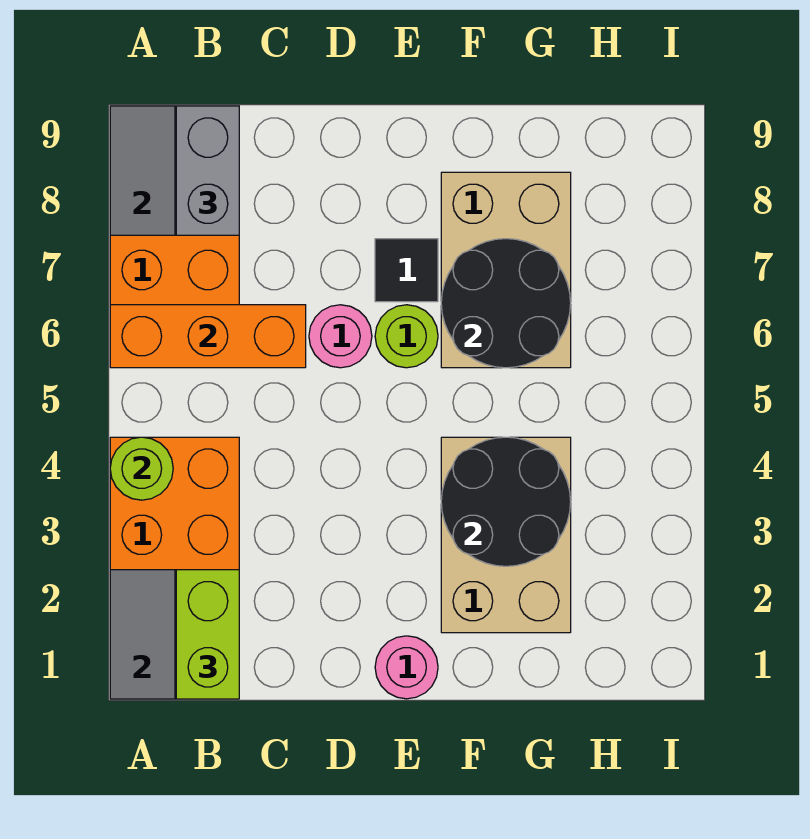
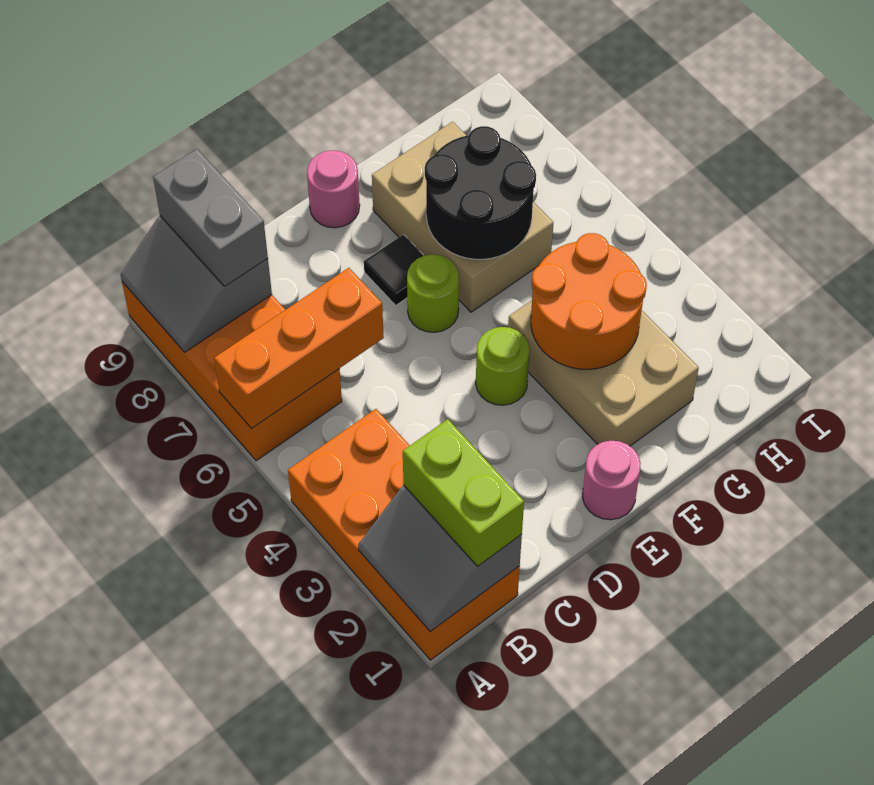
lime round brick A4 level 2 -> lime round brick E4 level 1
pink round brick D6 level 1 -> pink round brick E9 level 1
black round brick F3:G4 level 2 -> orange round brick F3:G4 level 2

